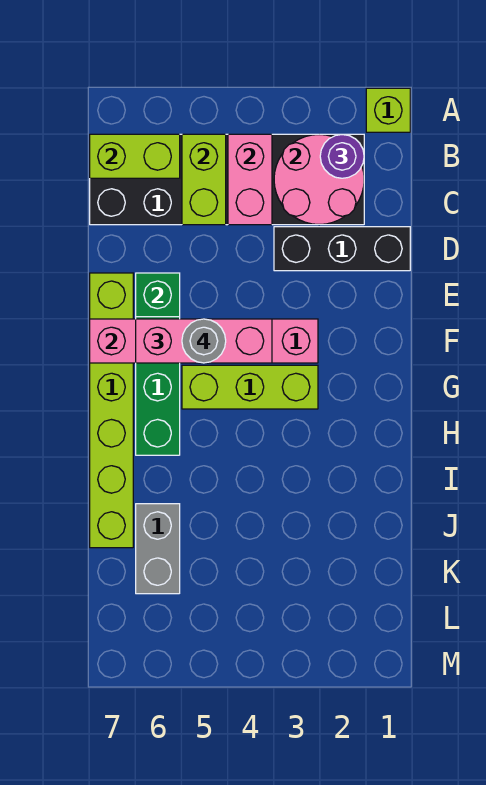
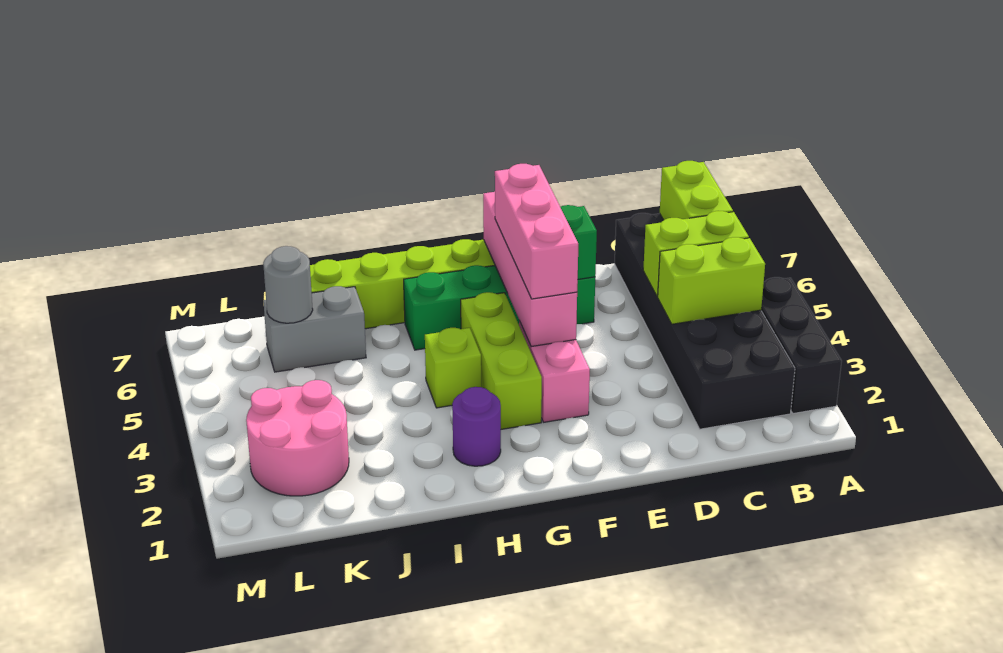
lime brick A1 level 1 -> lime brick H4 level 1
pink round brick B2:C3 level 2 -> pink round brick K2:L3 level 1
purple round brick B2 level 3 -> purple round brick H2 level 1
pink brick B4:C4 level 2 -> lime brick B4:C4 level 2
black brick D1:D3 level 1 -> black brick A2:A4 level 1
grey round brick F5 level 4 -> grey round brick K6 level 2

